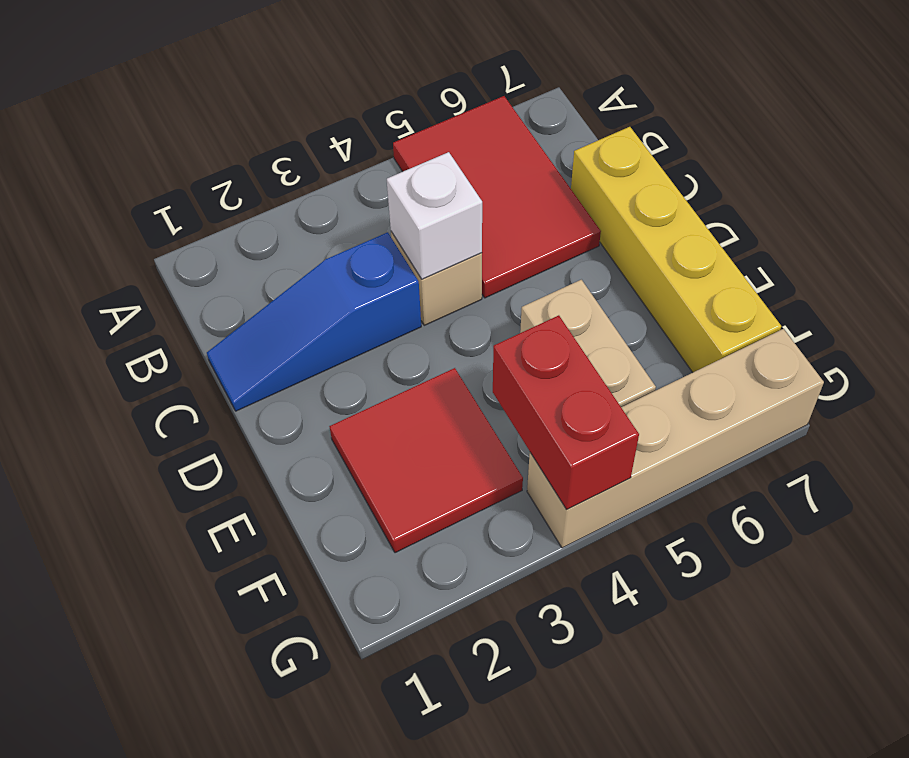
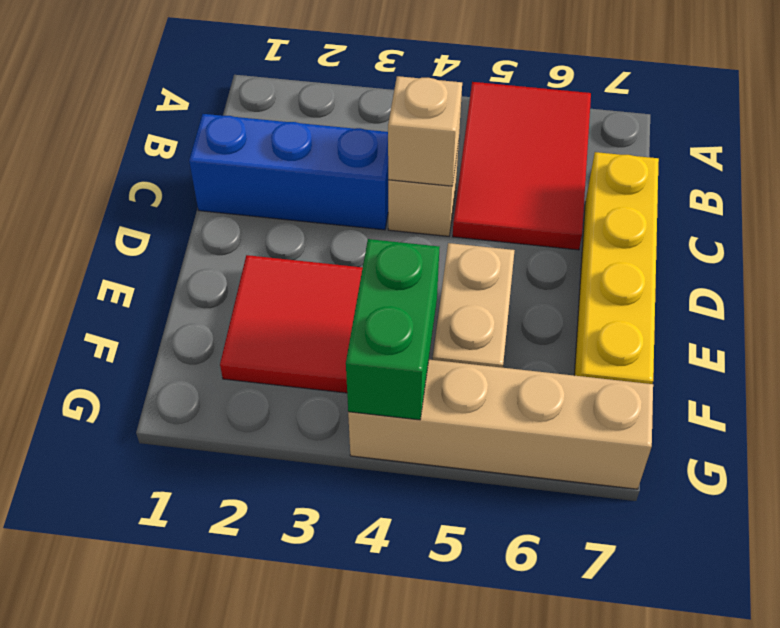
blue slope C1:C3 level 1 top 3 -> blue brick C1:C3 level 1
white brick C4 level 2 -> tan brick C4 level 2
red brick F4:G4 level 2 -> green brick F4:G4 level 2

